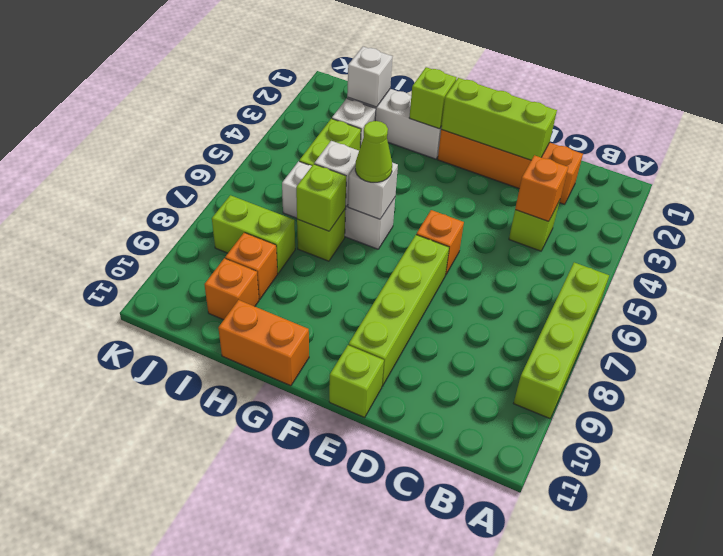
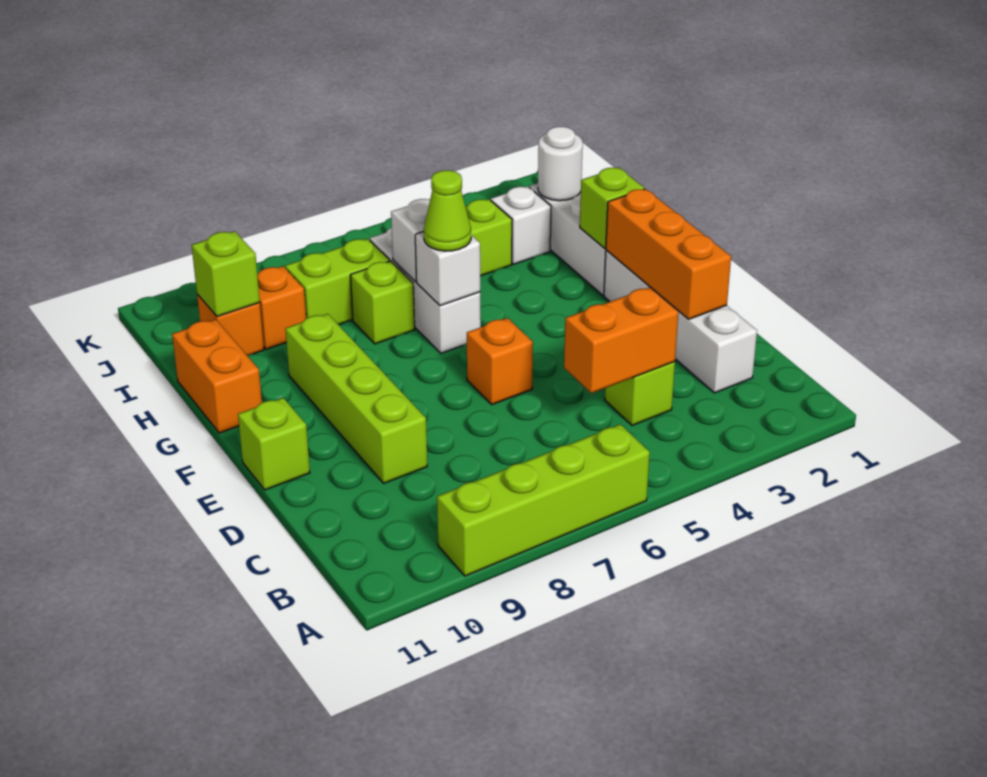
orange brick C2:F2 level 1 -> white brick C2:F2 level 1
orange brick C4 level 2 -> orange brick C4:C5 level 2
lime brick D2:F2 level 2 -> orange brick D2:F2 level 2
lime brick E7:E10 level 1 -> lime brick D9:G9 level 1
lime brick H7 level 2 -> lime brick I10 level 2
white brick I2 level 2 -> white round brick I2 level 2
lime brick I8:J8 level 1 -> lime brick I7:I8 level 1

